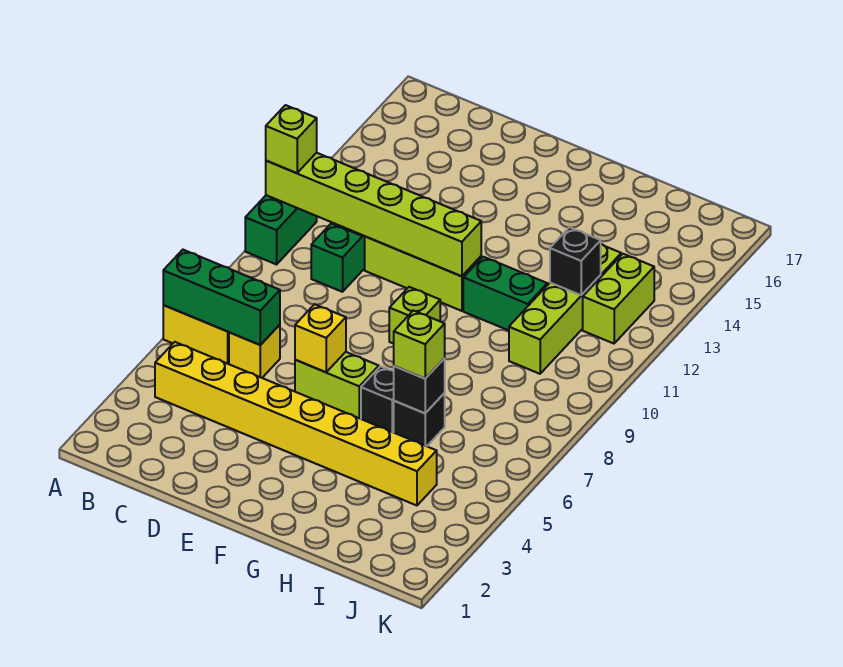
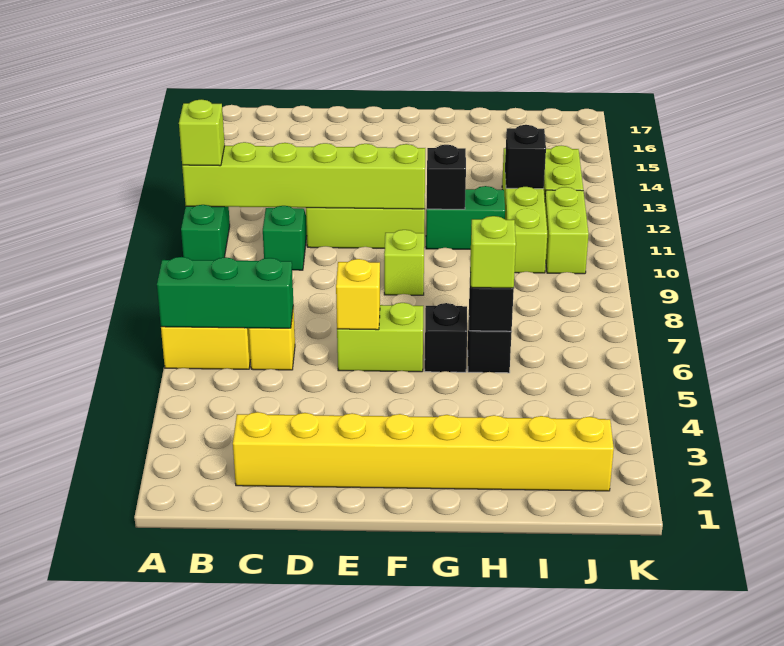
yellow brick B4:I4 level 1 -> yellow brick C2:J2 level 1
none -> black brick G11 level 2
none -> lime brick J10:J11 level 1

